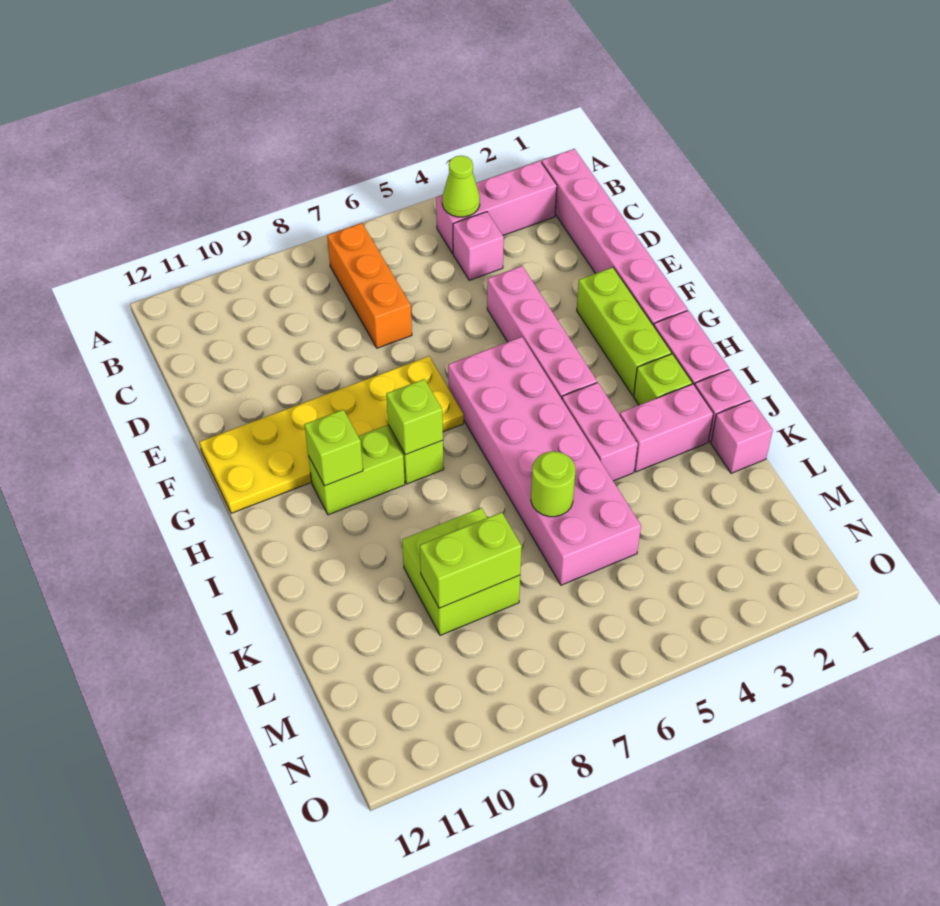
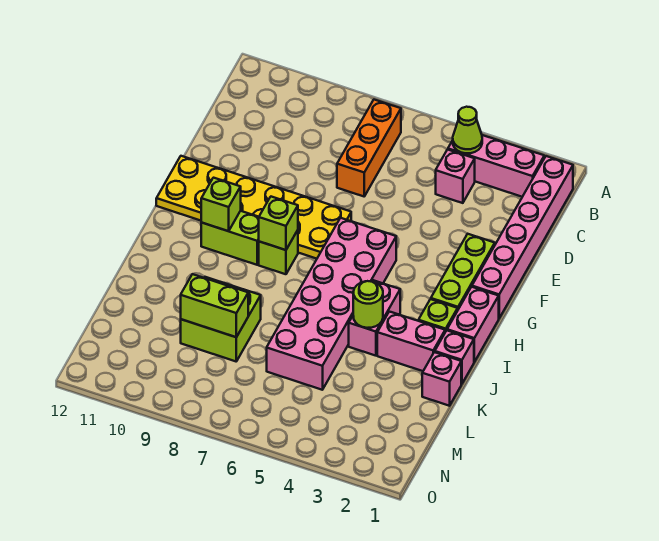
pink brick E4:H4 level 1 -> none
lime round brick K6 level 2 -> lime round brick J4 level 2

